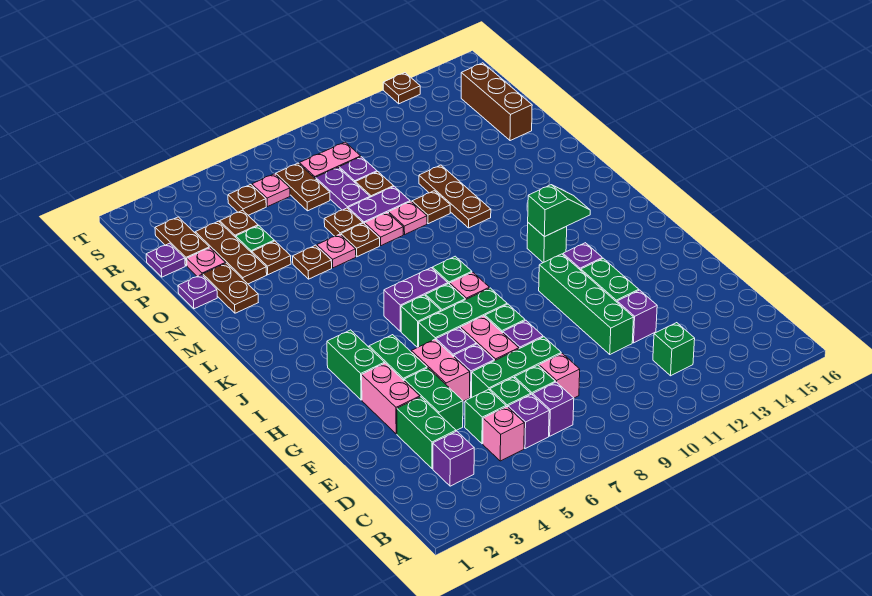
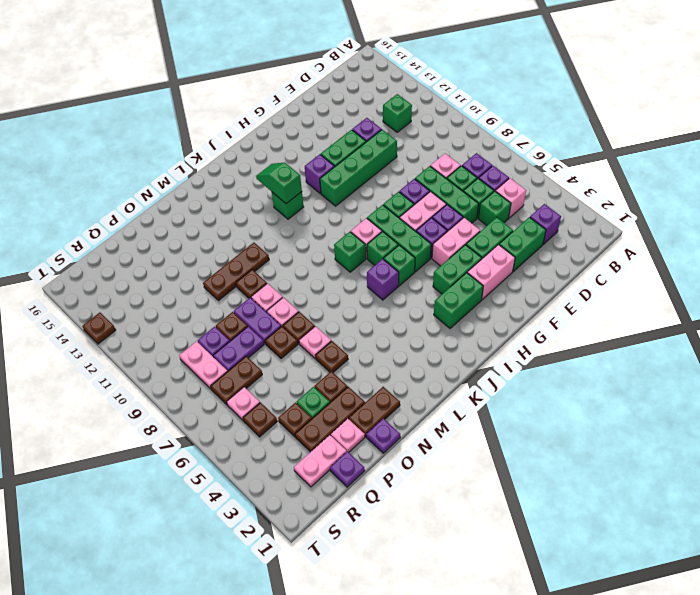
purple brick J6:J7 level 1 -> purple brick J6 level 1
brown brick P15:R15 level 1 -> none
brown plate Q2:R2 level 1 -> pink plate Q2:R2 level 1

